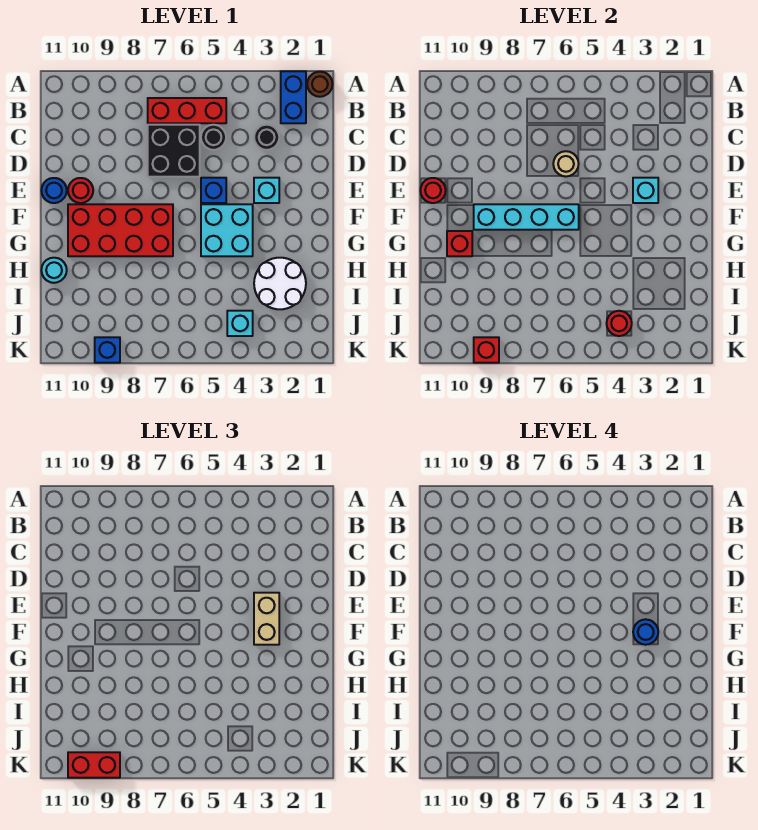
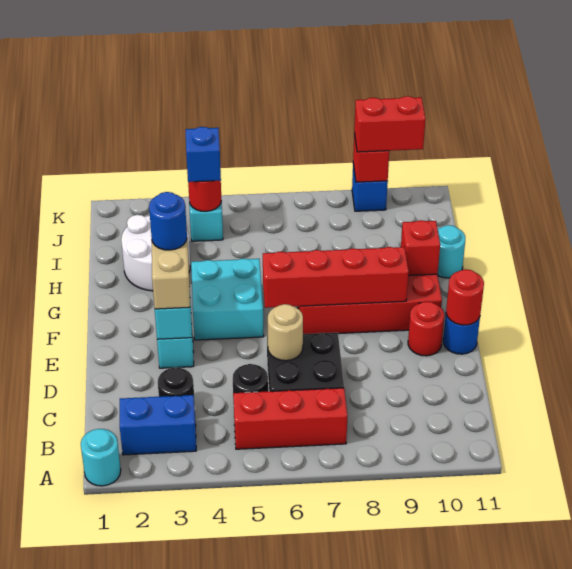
brown round brick A1 level 1 -> cyan round brick A1 level 1
blue brick A2:B2 level 1 -> blue brick B2:B3 level 1
blue brick E5 level 1 -> blue brick J4 level 3
cyan brick F6:F9 level 2 -> red brick F6:F9 level 2

